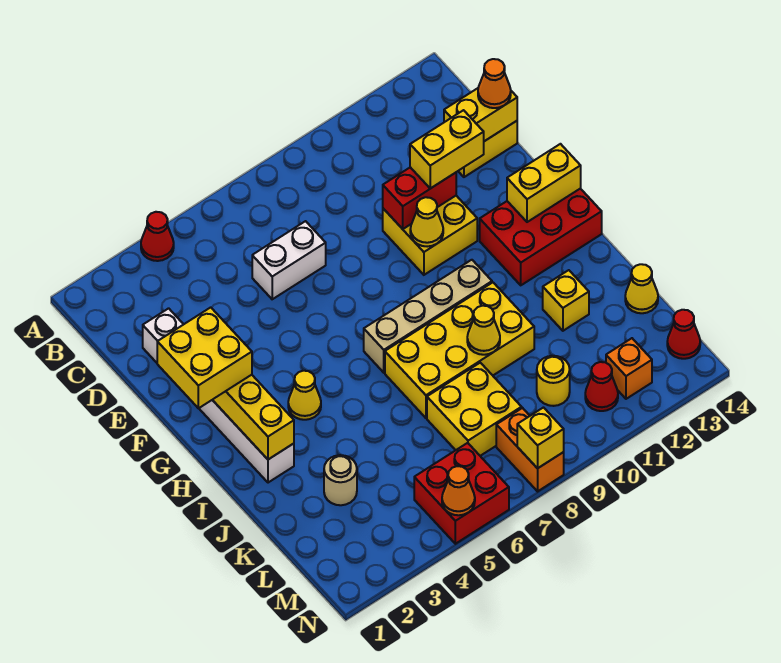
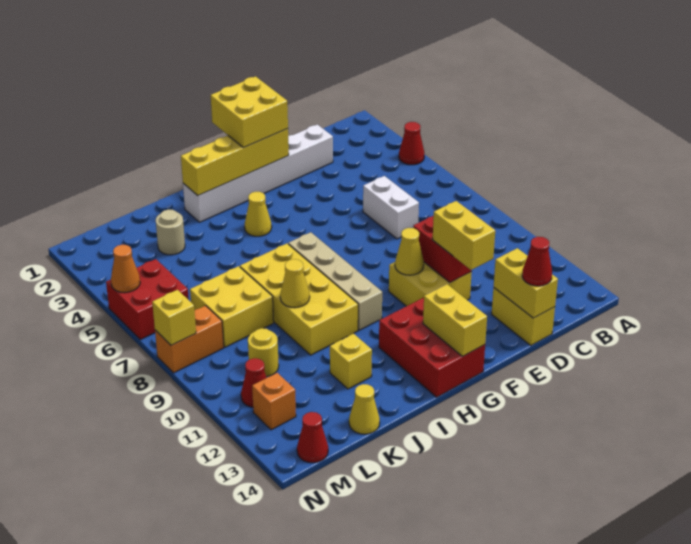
orange cone D14 level 3 -> red cone D14 level 3

